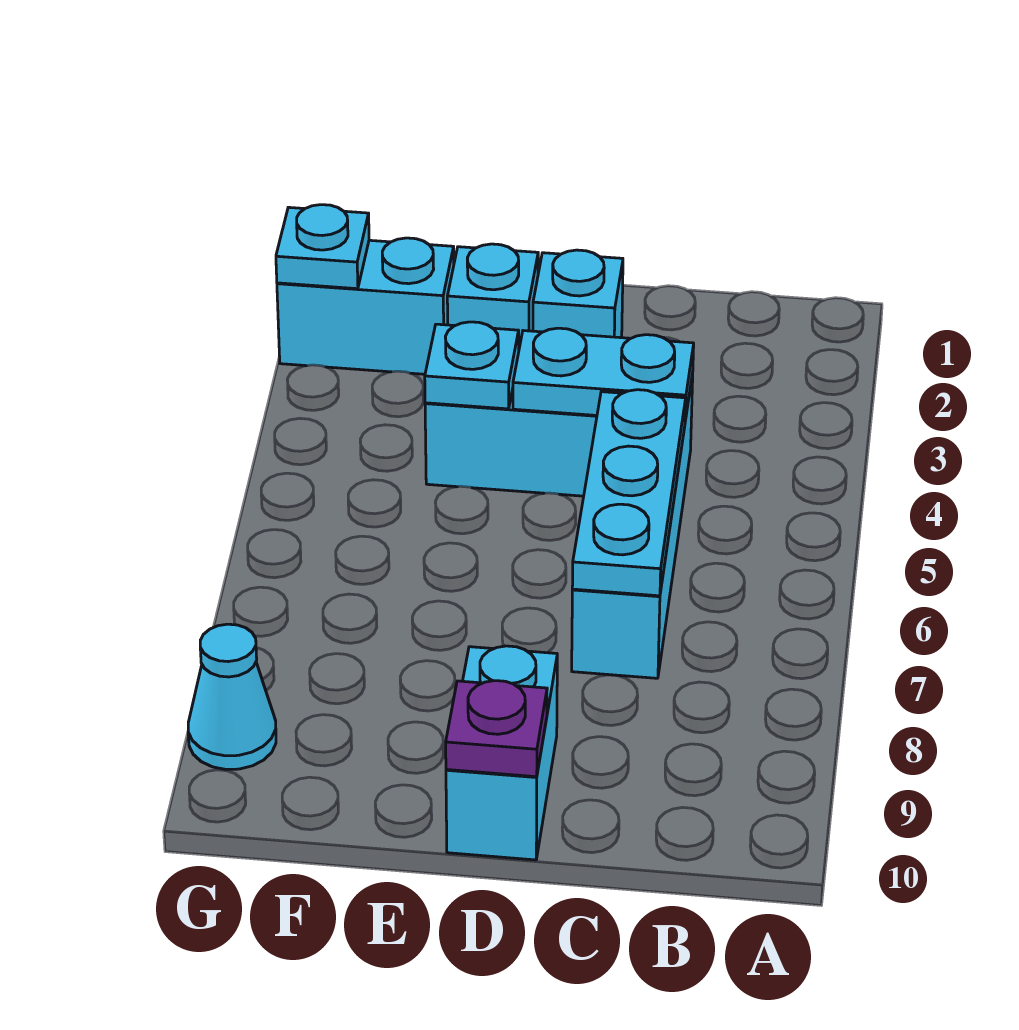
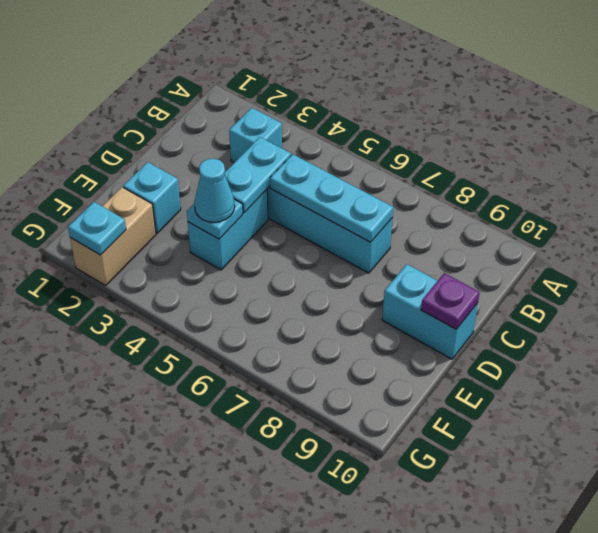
cyan brick D2 level 1 -> cyan brick B3 level 1
cyan brick F2:G2 level 1 -> tan brick F2:G2 level 1
cyan cone G9 level 1 -> cyan cone E4 level 3

